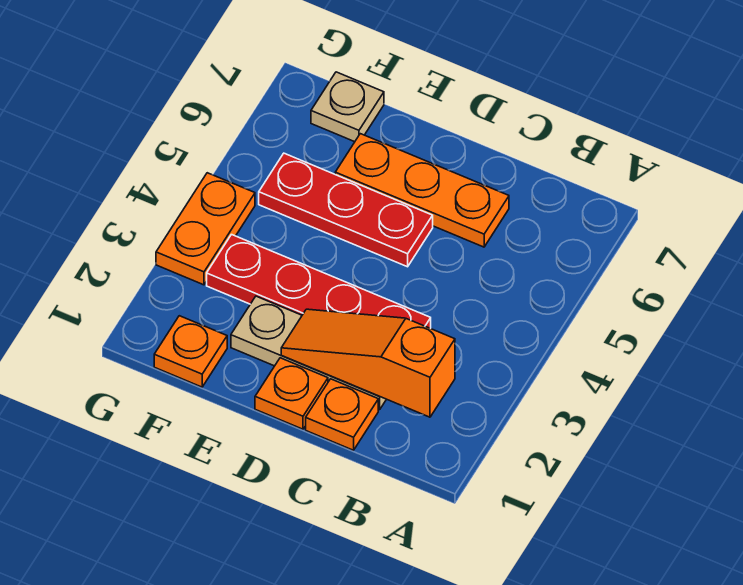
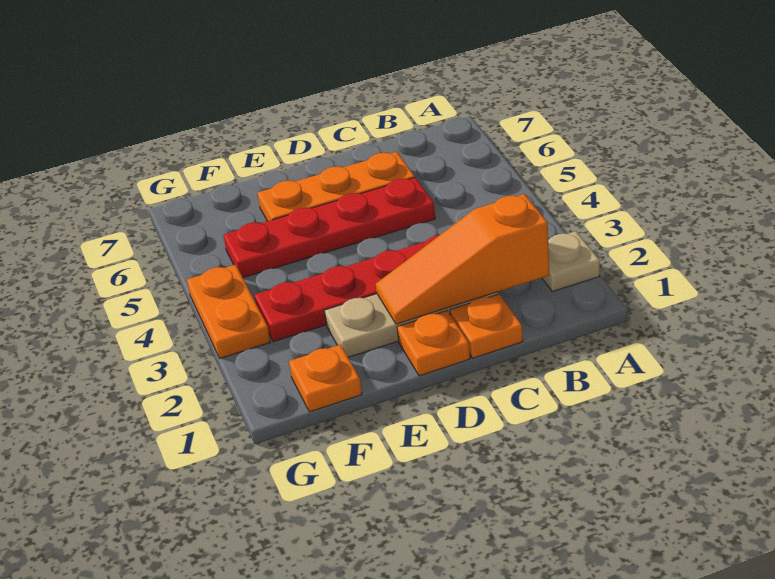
red plate D5:F5 level 1 -> red plate C5:F5 level 1
tan plate F7 level 1 -> tan plate A2 level 1

